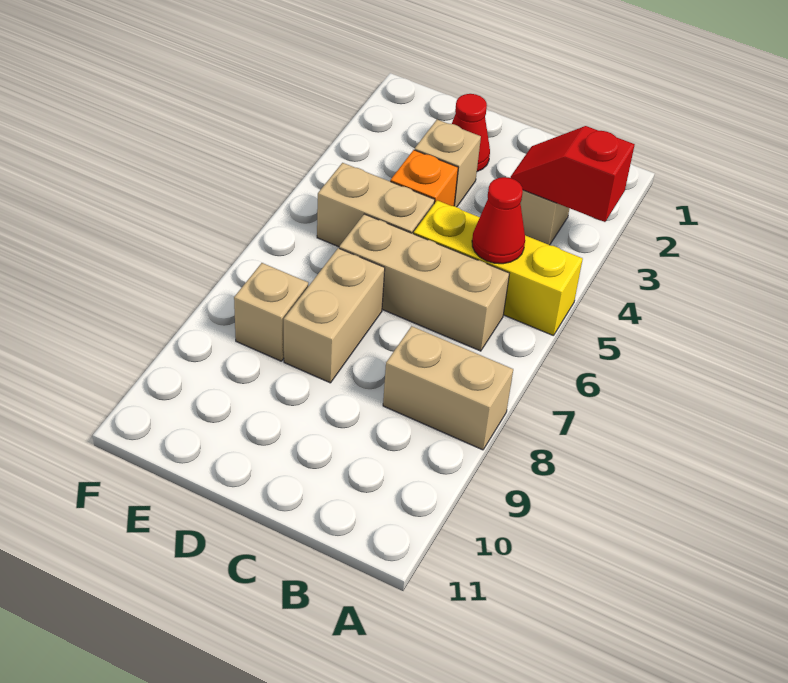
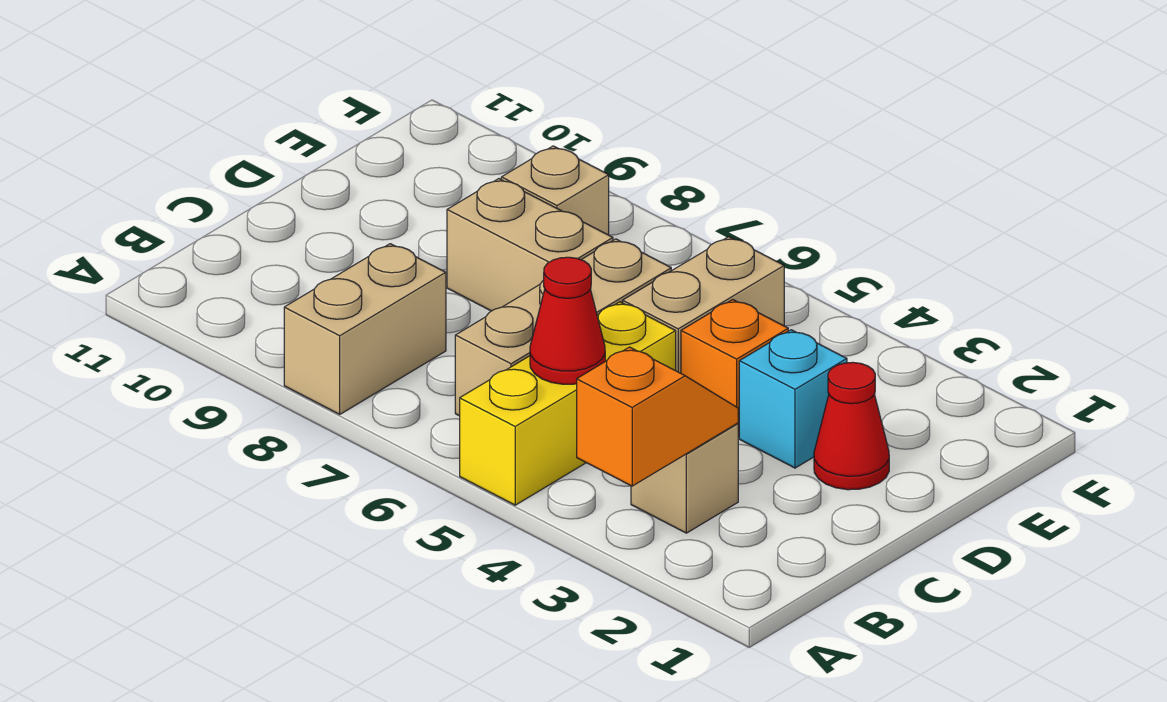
red slope A3:B3 level 2 top A -> orange slope A3:B3 level 2 top A
tan brick D3 level 1 -> cyan brick D3 level 1

